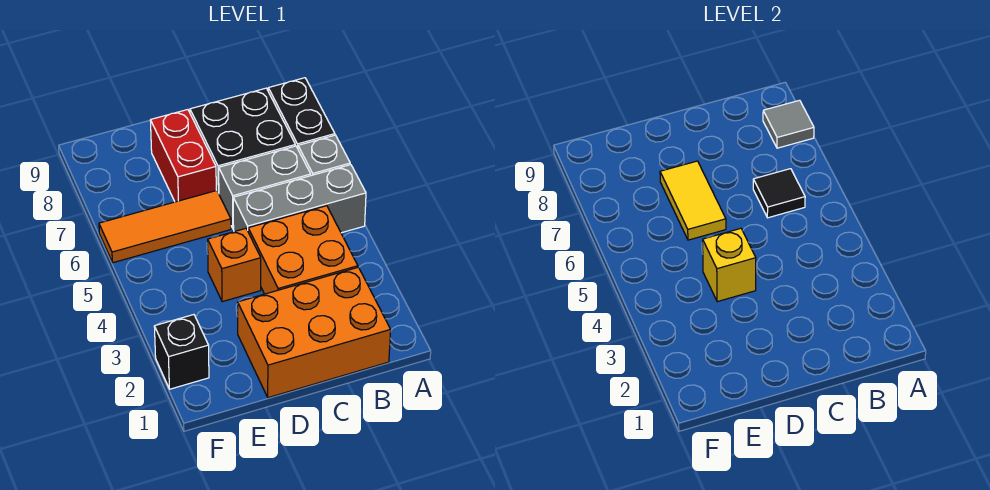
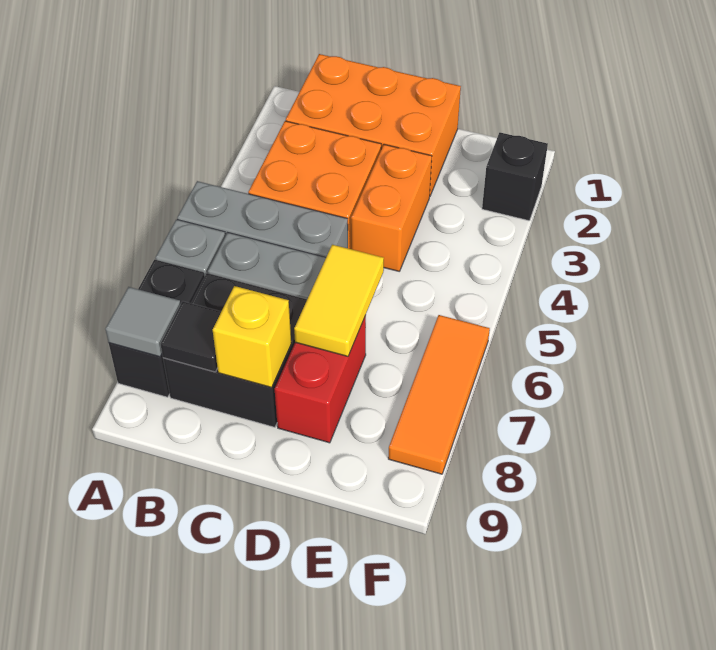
black tile B6 level 2 -> black tile B8 level 2
orange brick D4 level 1 -> orange brick D3:D4 level 1
yellow brick D4 level 2 -> yellow brick C8 level 2
orange tile D6:F6 level 1 -> orange tile F6:F8 level 1

